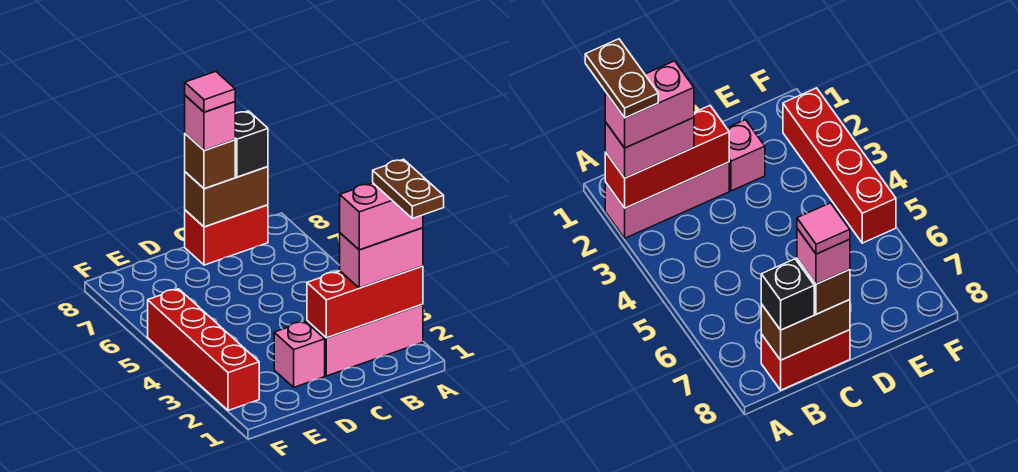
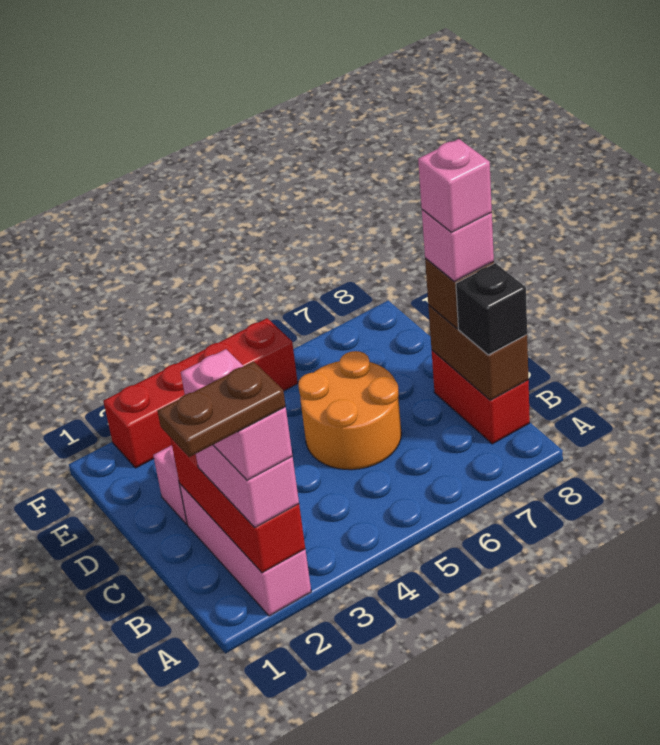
none -> orange round brick C5:D6 level 1
pink tile C8 level 5 -> pink brick C8 level 5

